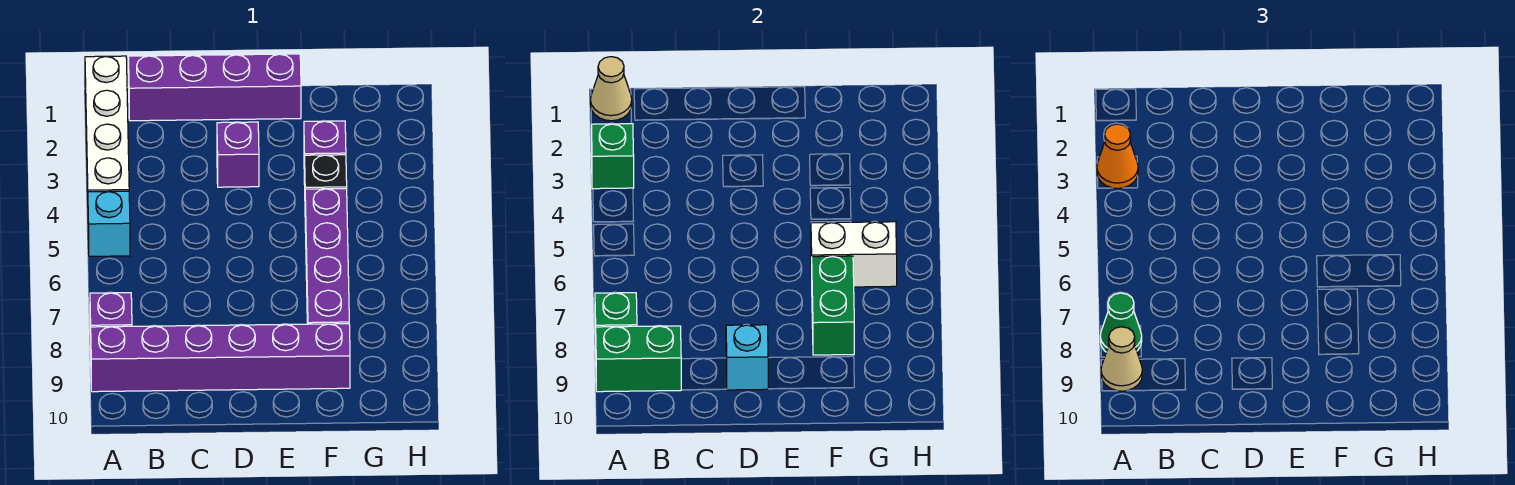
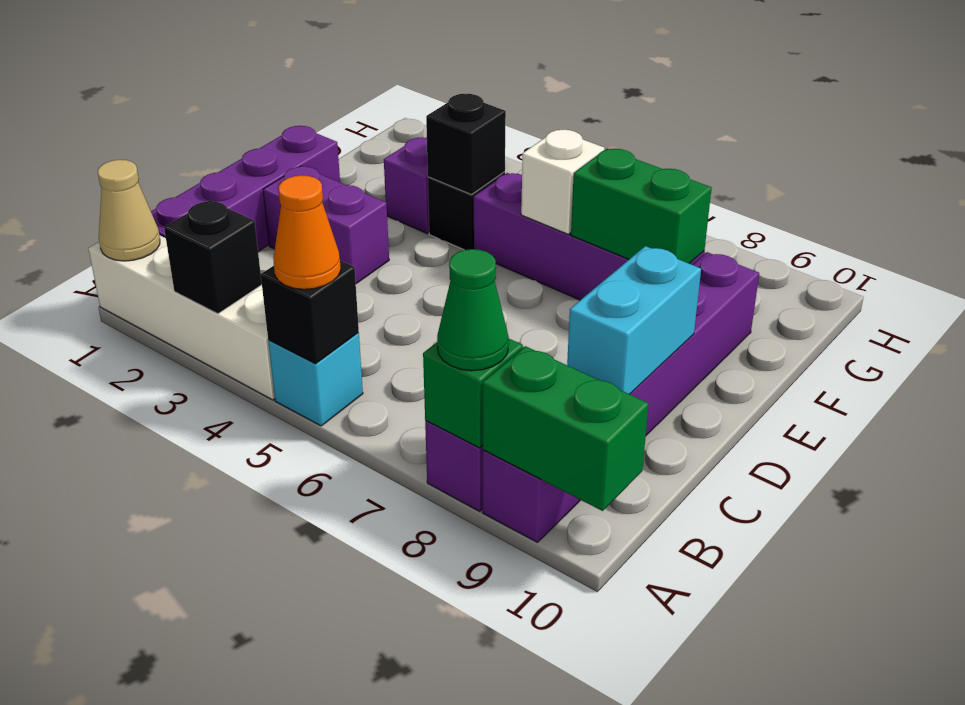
green brick A3 level 2 -> black brick A3 level 2
orange cone A3 level 3 -> orange cone A5 level 3
none -> black brick A5 level 2
green brick A9:B9 level 2 -> green brick A9:A10 level 2
tan cone A9 level 3 -> none
purple brick D3 level 1 -> purple brick D2:D3 level 1
cyan brick D9 level 2 -> cyan brick C9:D9 level 2
none -> black brick F4 level 2
white brick F6:G6 level 2 -> white brick F6 level 2

